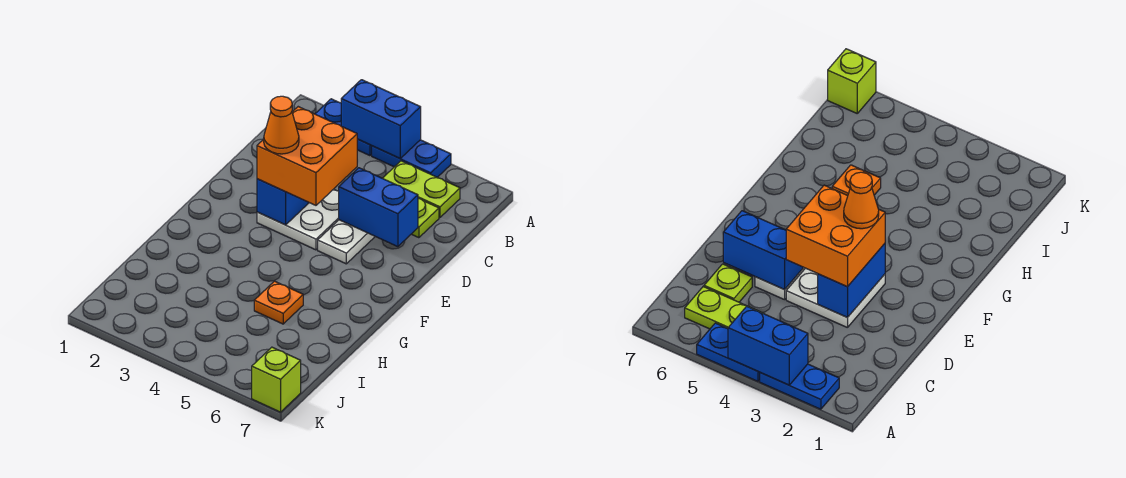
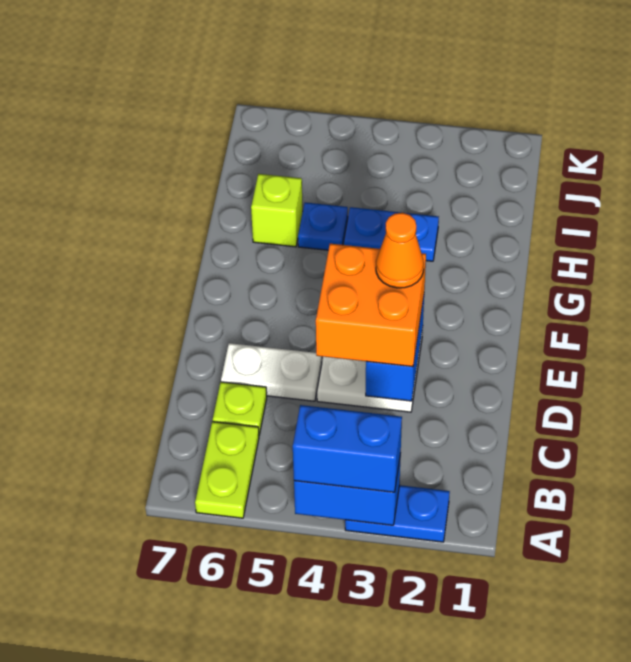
blue plate A4:A5 level 1 -> blue plate H3:H4 level 1
lime plate B5:B6 level 1 -> lime plate A6:B6 level 1
white plate D5:E5 level 1 -> white plate D5:D6 level 1
blue brick D5:D6 level 2 -> blue brick A3:A4 level 3
orange plate H5 level 1 -> blue plate H5 level 1
lime brick K7 level 1 -> lime brick H6 level 1

